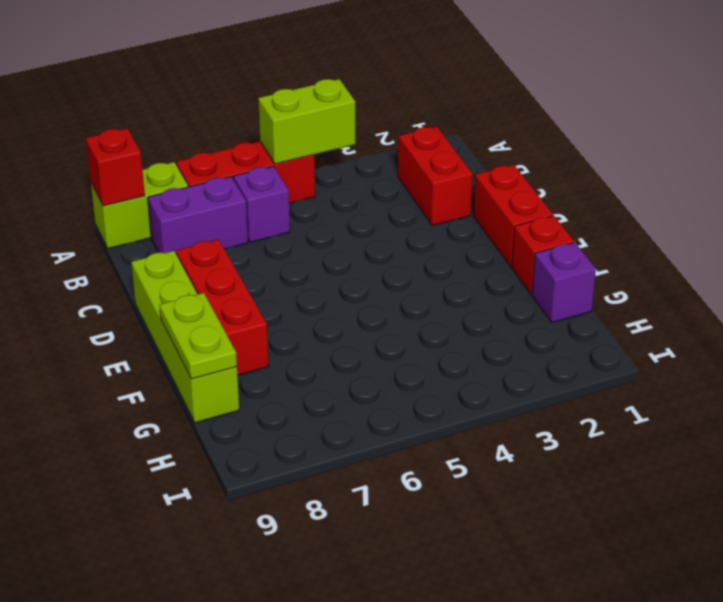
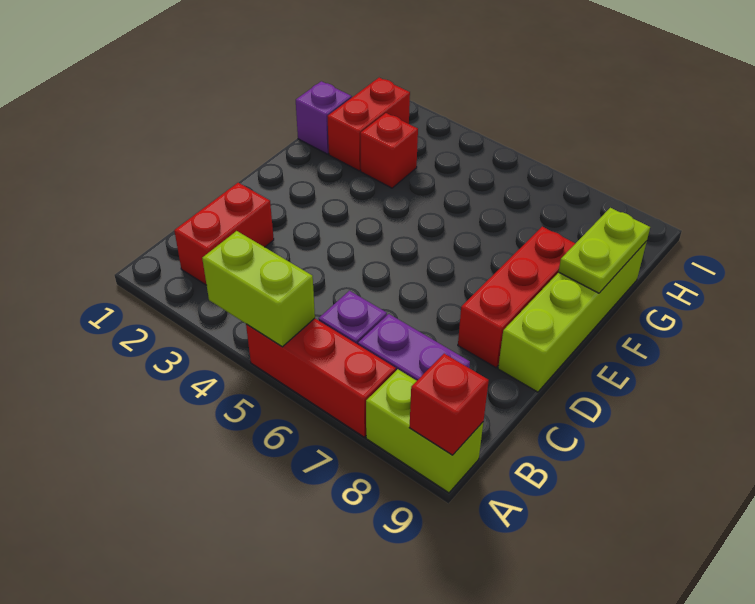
red brick D1:E1 level 1 -> red brick G2:H2 level 1
red brick F1 level 1 -> red brick G3 level 1

